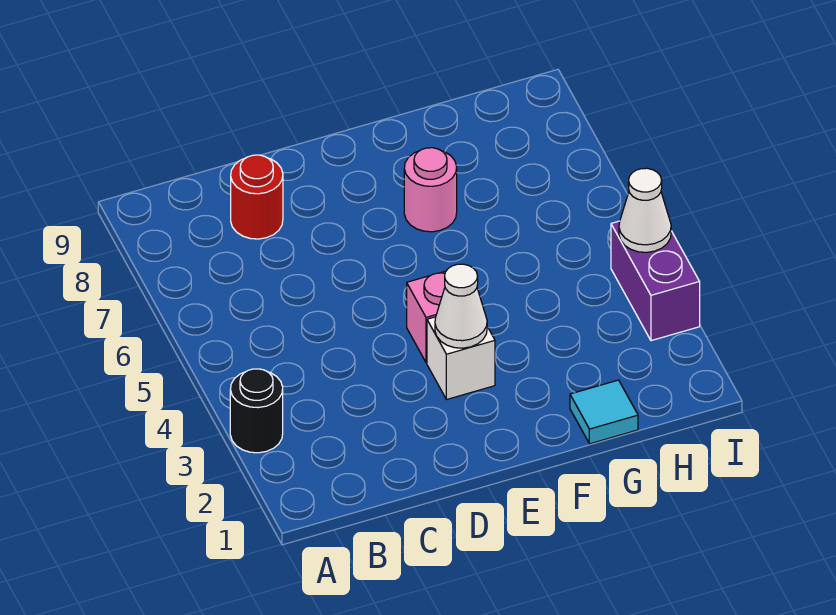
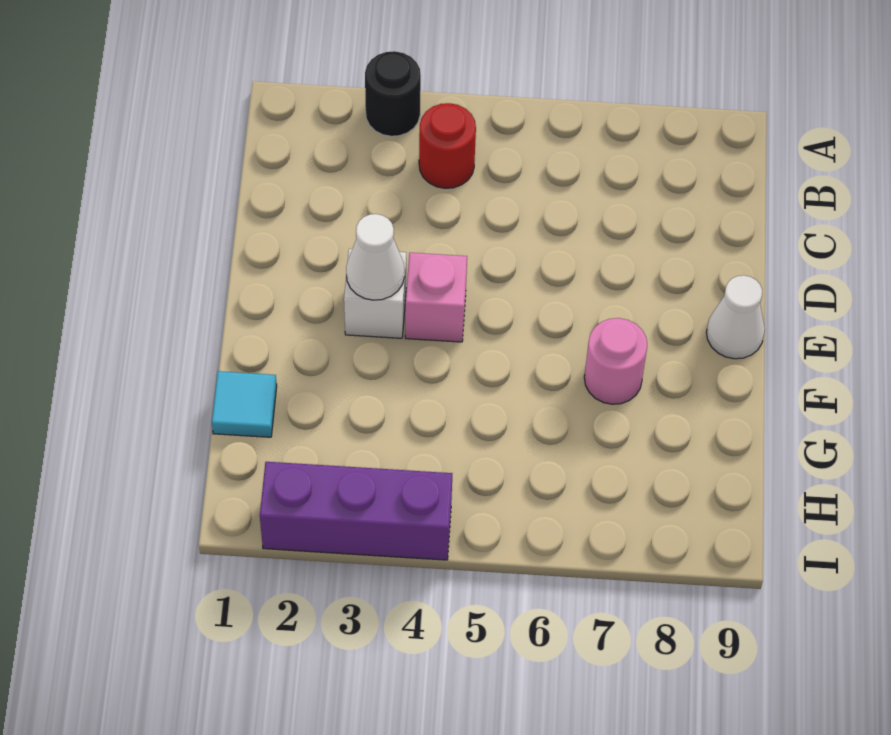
red round brick C8 level 1 -> red round brick B4 level 1
purple brick I3:I4 level 1 -> purple brick I2:I4 level 1
white cone I4 level 2 -> white cone E9 level 1

